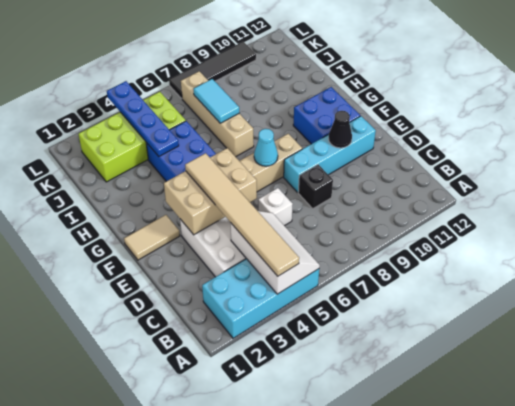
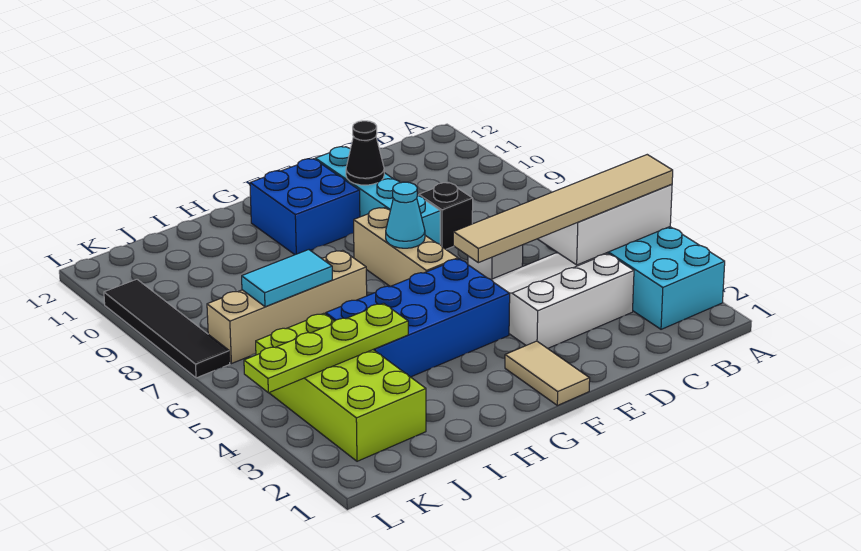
tan brick E3:F5 level 2 -> none
blue plate I4:L4 level 2 -> lime plate I4:L4 level 2

